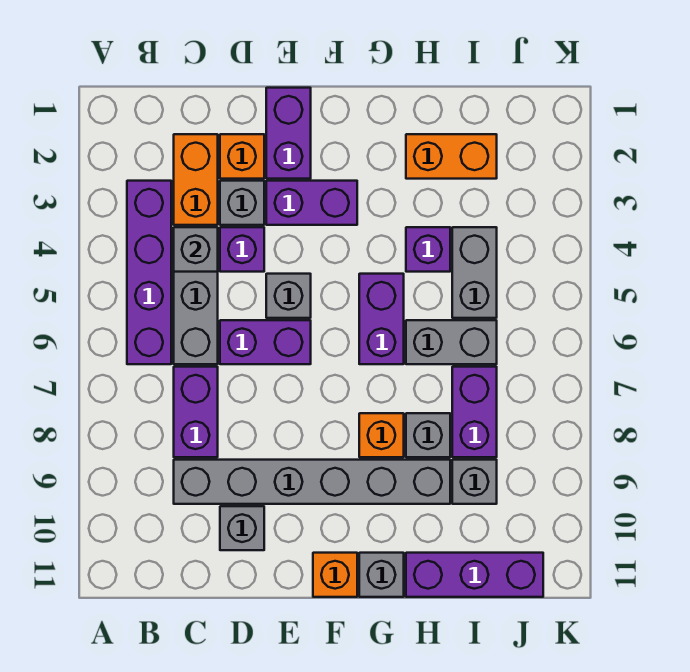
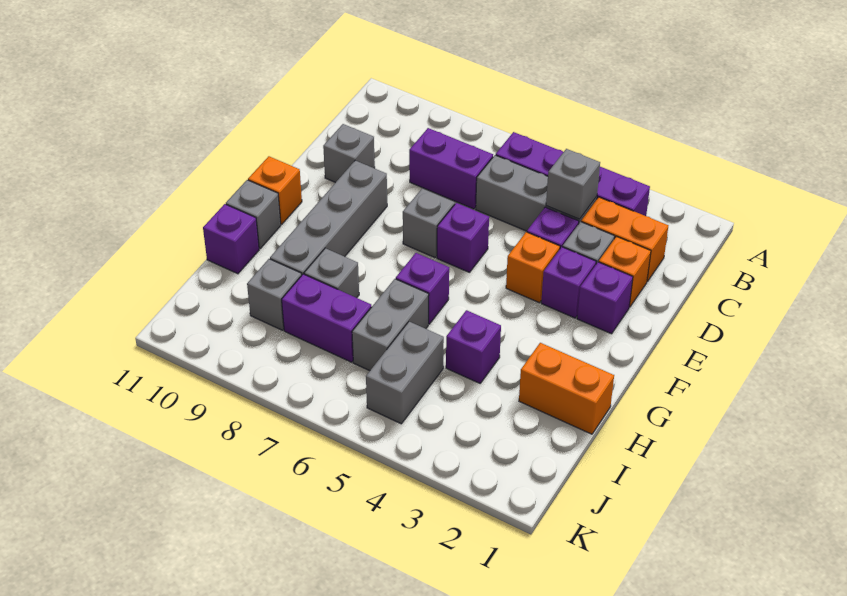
grey brick C9:H9 level 1 -> grey brick E9:H9 level 1
purple brick D6:E6 level 1 -> purple brick E6 level 1
purple brick E1:E2 level 1 -> purple brick E2 level 1
purple brick E3:F3 level 1 -> purple brick E3 level 1
grey brick E5 level 1 -> grey brick E7 level 1
purple brick G5:G6 level 1 -> purple brick G6 level 1
orange brick G8 level 1 -> orange brick E4 level 1
orange brick H2:I2 level 1 -> orange brick H1:H2 level 1
purple brick H11:J11 level 1 -> purple brick H11 level 1
grey brick I4:I5 level 1 -> grey brick I5:J5 level 1

